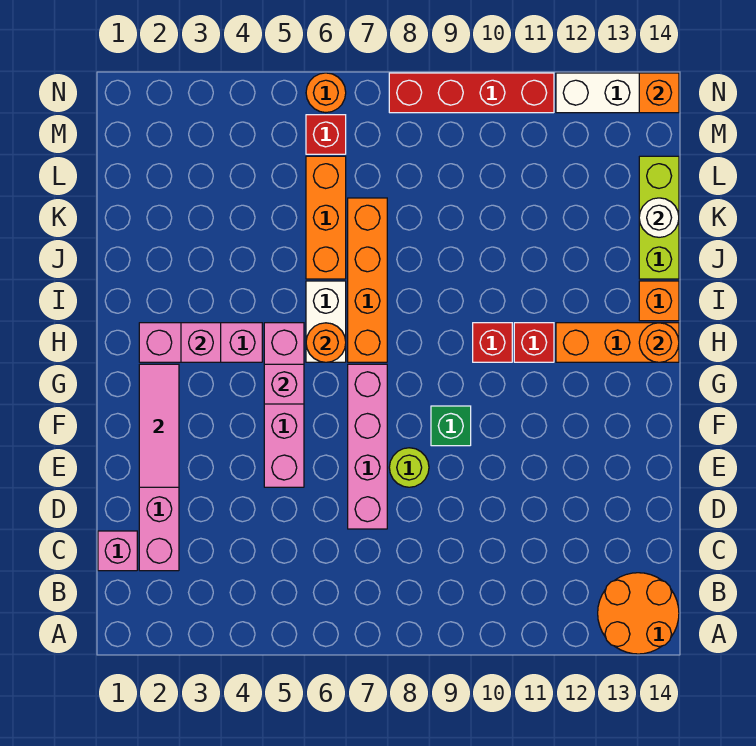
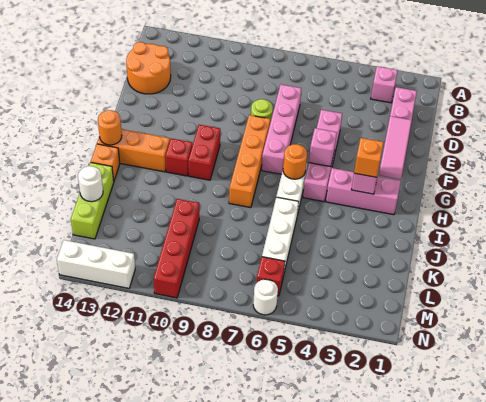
orange round brick A13:B14 level 1 -> orange round brick C13:D14 level 1
pink brick C1 level 1 -> pink brick B3 level 1
green brick F9 level 1 -> none
orange brick H7:K7 level 1 -> orange brick F8:I8 level 1
red brick H10 level 1 -> red brick G10:H10 level 1
orange brick J6:L6 level 1 -> white brick J6:L6 level 1
orange round brick N6 level 1 -> white round brick N6 level 1
red brick N8:N11 level 1 -> red brick K10:N10 level 1
orange brick N14 level 2 -> orange brick H3 level 3

